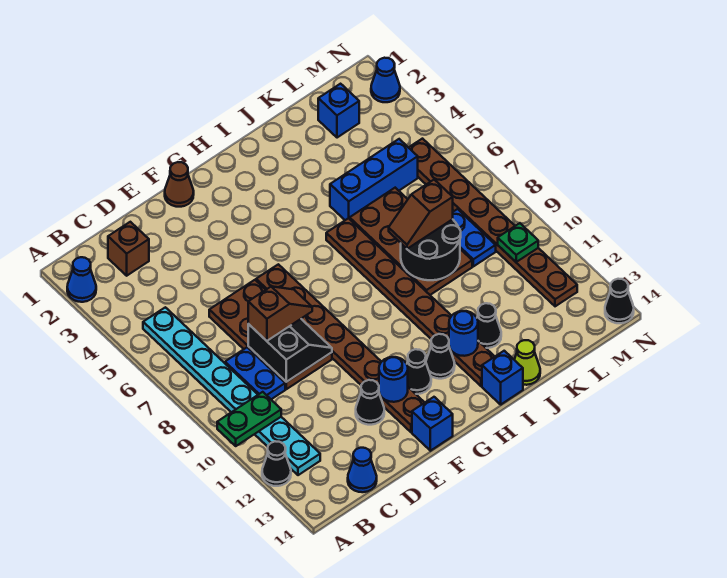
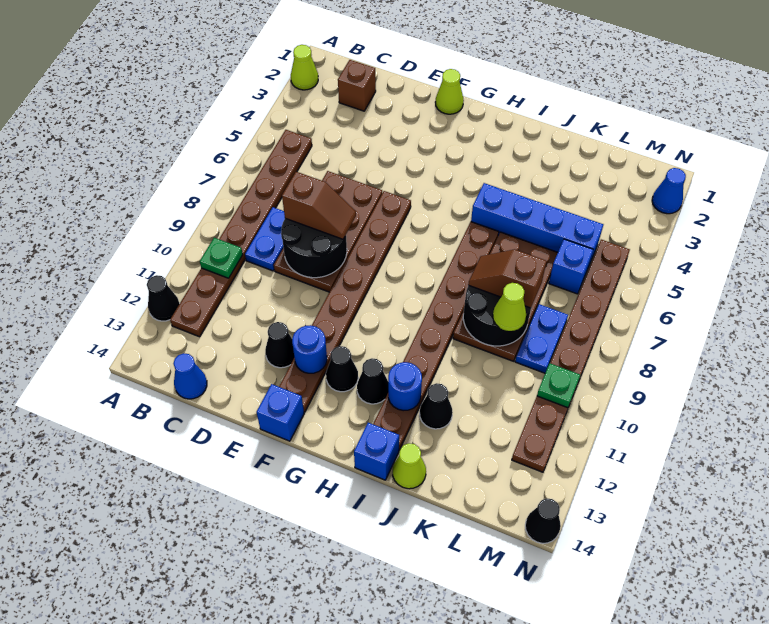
blue cone A2 level 1 -> lime cone A2 level 1
green plate A10:B10 level 2 -> green plate B10 level 2
cyan plate B5:B12 level 1 -> brown plate B5:B12 level 1
black slope D8:E9 level 2 top D -> black round brick D8:E9 level 2
brown cone F1 level 1 -> lime cone F1 level 1
blue brick J5:L5 level 1 -> blue brick I5:L5 level 1
none -> lime cone K9 level 3
blue brick L2 level 1 -> blue brick L6 level 1

